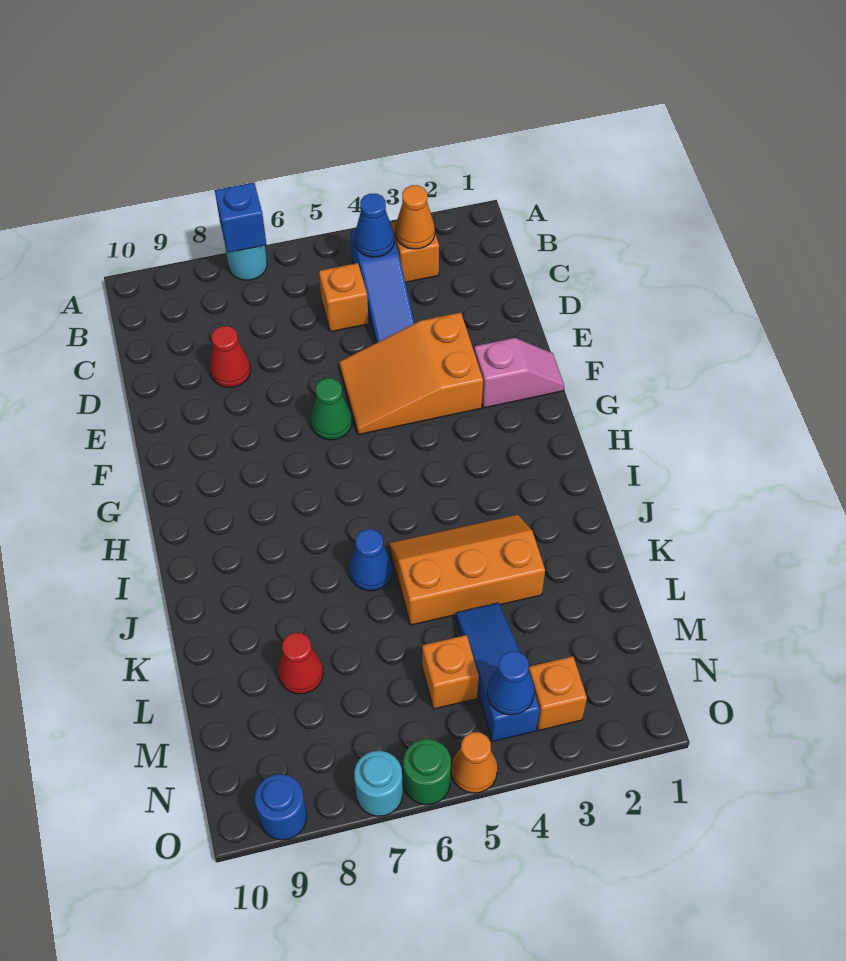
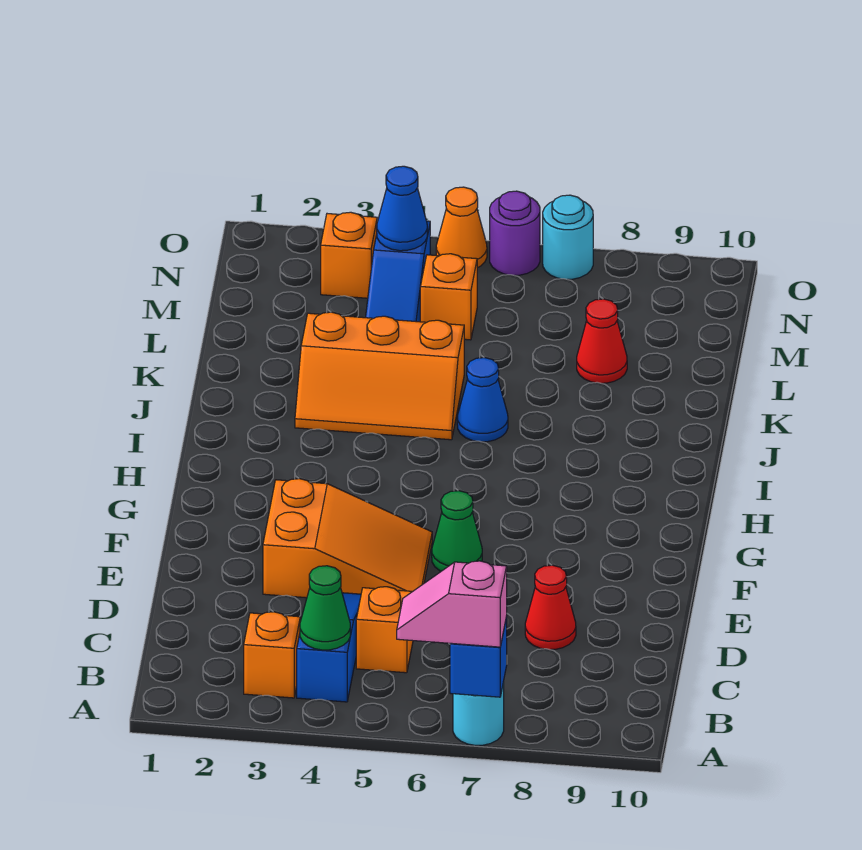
orange cone B3 level 2 -> none
blue cone B4 level 2 -> green cone B4 level 2
pink slope F1:F2 level 1 top 2 -> pink slope A6:A7 level 3 top 7
green round brick O6 level 1 -> purple round brick O6 level 1
blue round brick O9 level 1 -> none

